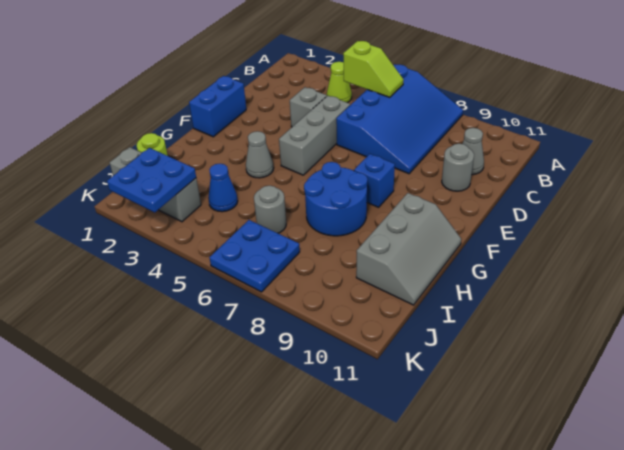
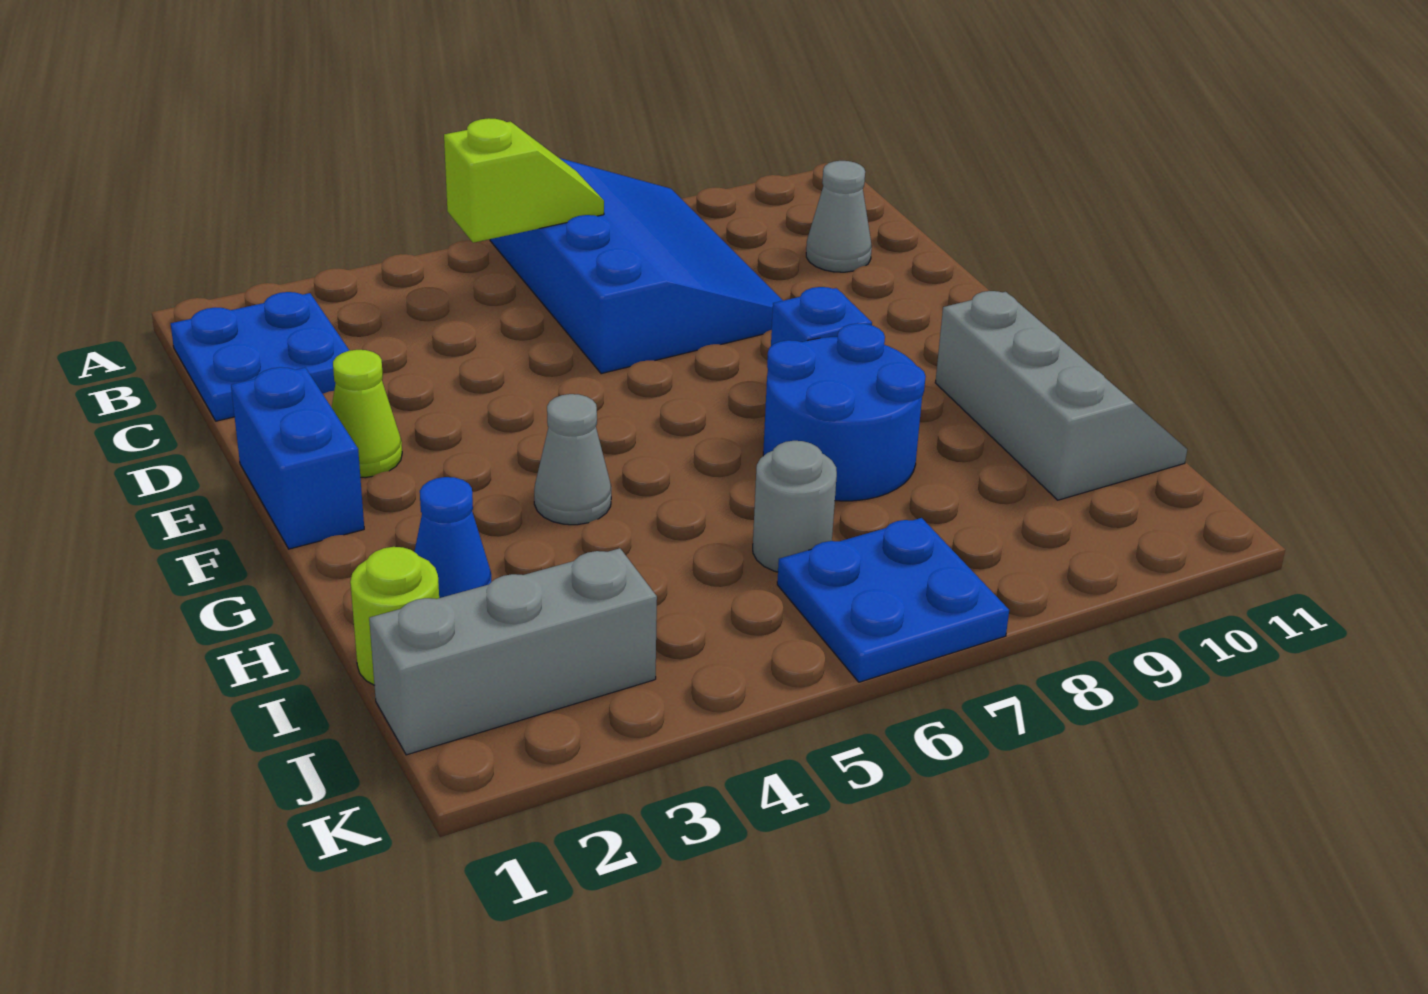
lime cone B4 level 1 -> lime cone E2 level 1
grey brick D4 level 1 -> none
grey brick D5:F5 level 1 -> none
grey round brick D10 level 1 -> none
blue cone I4 level 1 -> blue cone H2 level 1
blue plate J2:K3 level 2 -> blue plate B1:C2 level 1

